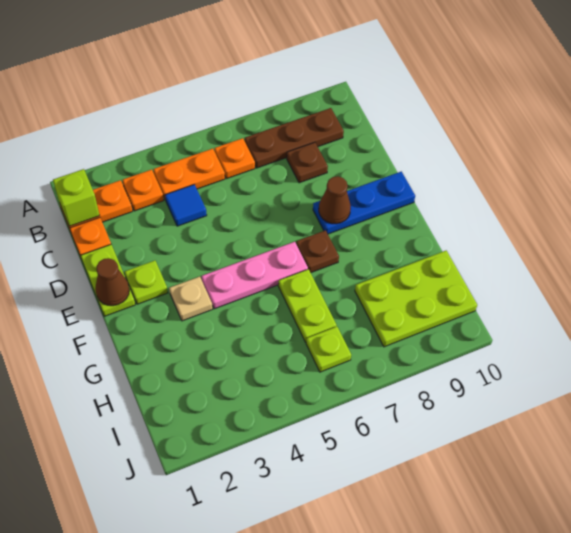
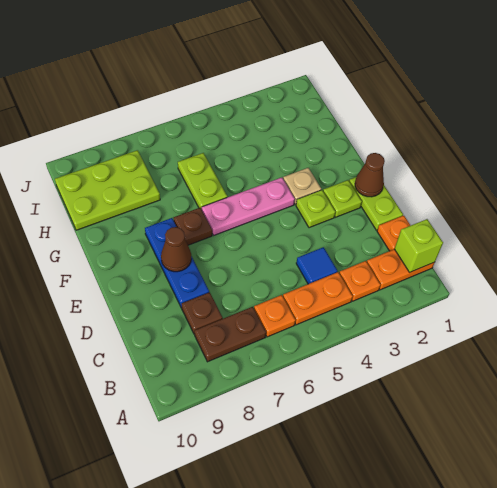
brown plate B7:B9 level 1 -> brown plate B7:B8 level 1
blue plate E8:E10 level 1 -> blue plate D8:F8 level 1
lime plate I6 level 1 -> lime plate E3 level 1

